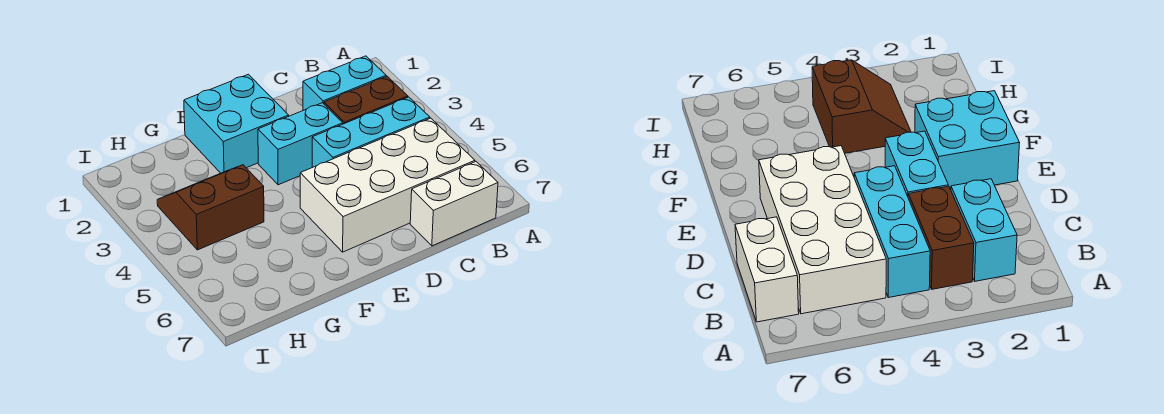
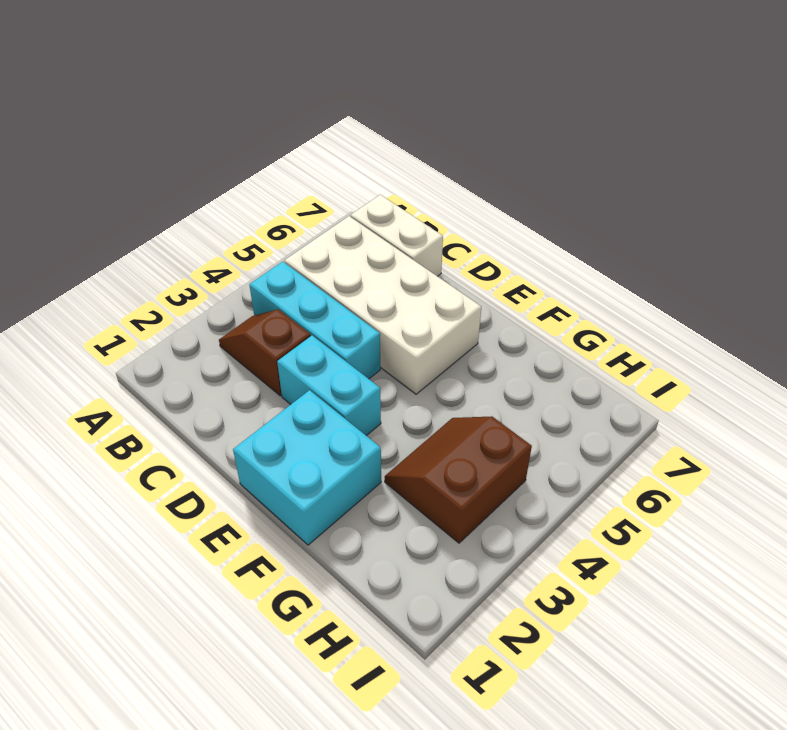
cyan brick B2:C2 level 1 -> none
brown brick B3:C3 level 1 -> brown slope B3:C3 level 1 top C
brown slope G3:H4 level 1 top 4 -> brown slope G3:H4 level 1 top H

